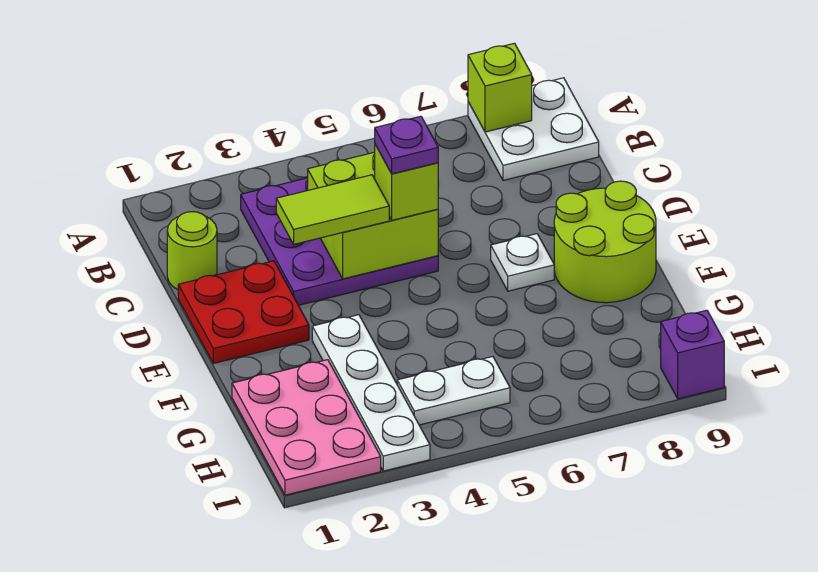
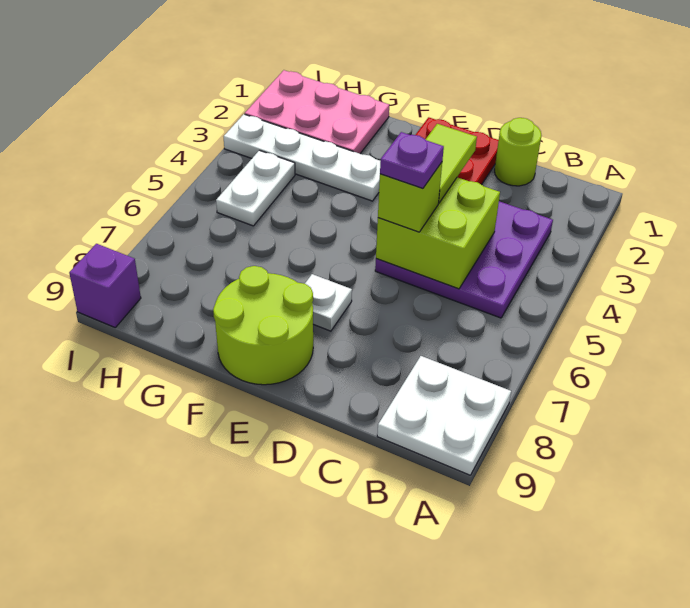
lime brick A8 level 2 -> none

